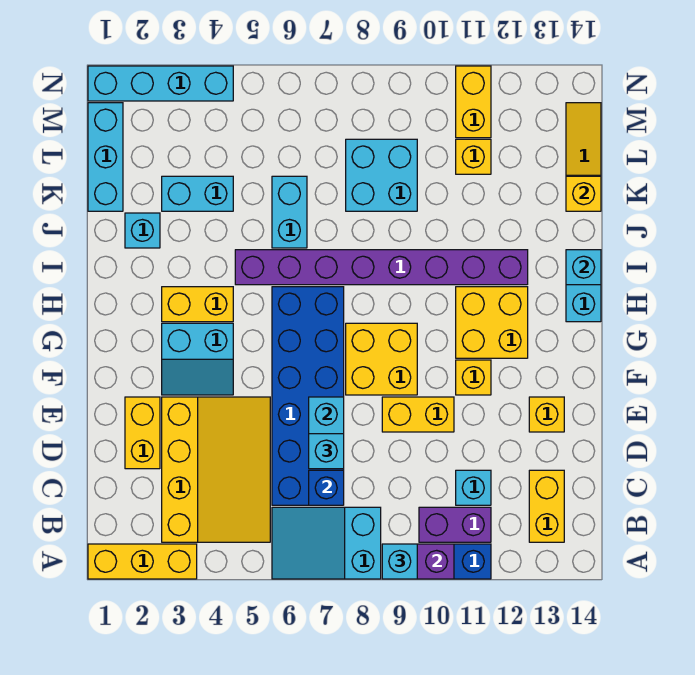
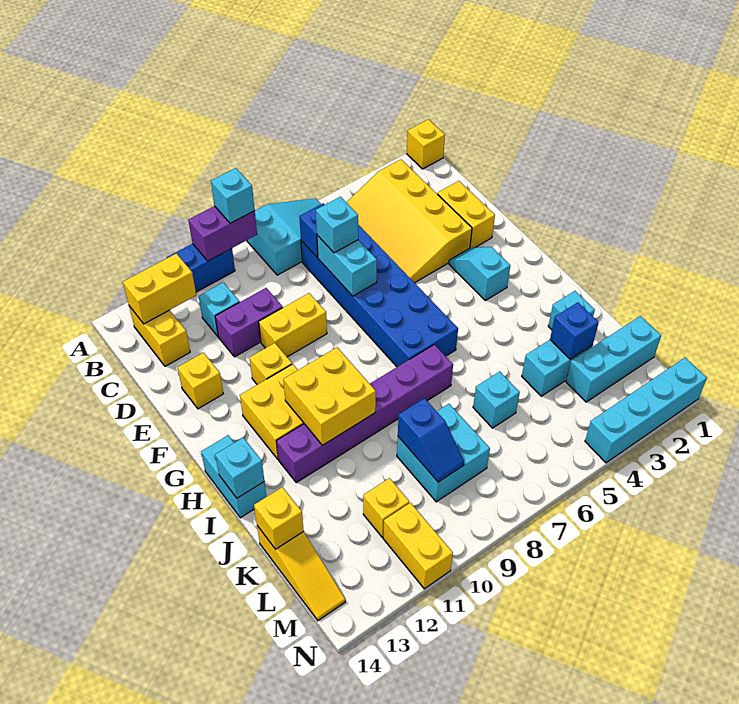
yellow brick A1:A3 level 1 -> yellow brick A1 level 1
purple brick B10:B11 level 1 -> purple brick D10:D11 level 1
cyan slope F3:G4 level 1 top G -> cyan slope F3:G3 level 1 top G
yellow brick F8:G9 level 1 -> yellow brick H10:I11 level 2
yellow brick H3:H4 level 1 -> yellow brick B12:B13 level 2
purple brick I5:I12 level 1 -> purple brick I7:I12 level 1
cyan brick J6:K6 level 1 -> cyan brick K6 level 1
cyan brick K1:M1 level 1 -> cyan brick L1:L3 level 1
none -> blue brick K3 level 2
none -> blue slope K9:L9 level 2 top K

